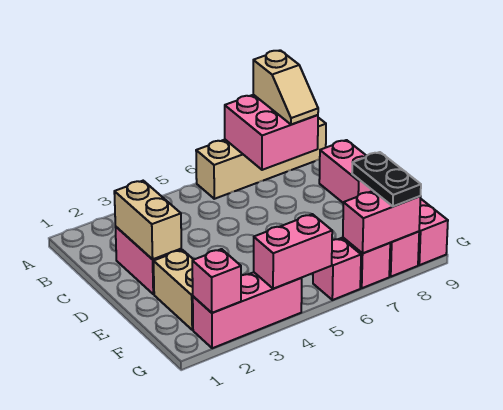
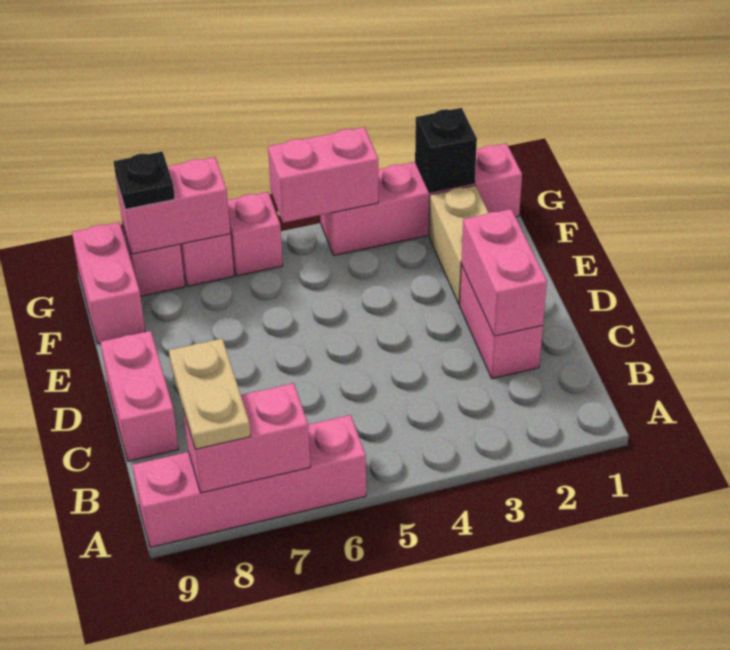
tan brick A6:A9 level 1 -> pink brick A6:A9 level 1
pink brick A7:B8 level 2 -> pink brick A7:A8 level 2
tan slope A8:B8 level 3 top A -> tan plate A8:B8 level 3
tan brick C2:D2 level 2 -> pink brick C2:D2 level 2
black plate F8:G8 level 3 -> black plate G8 level 3
pink brick G2:G4 level 1 -> pink brick G1:G4 level 1
pink brick G2 level 2 -> black brick G2 level 2

